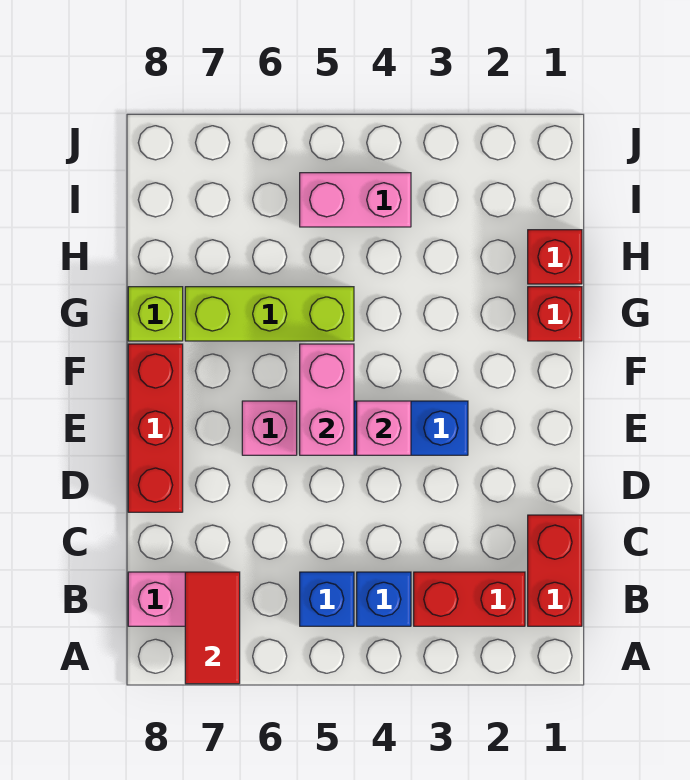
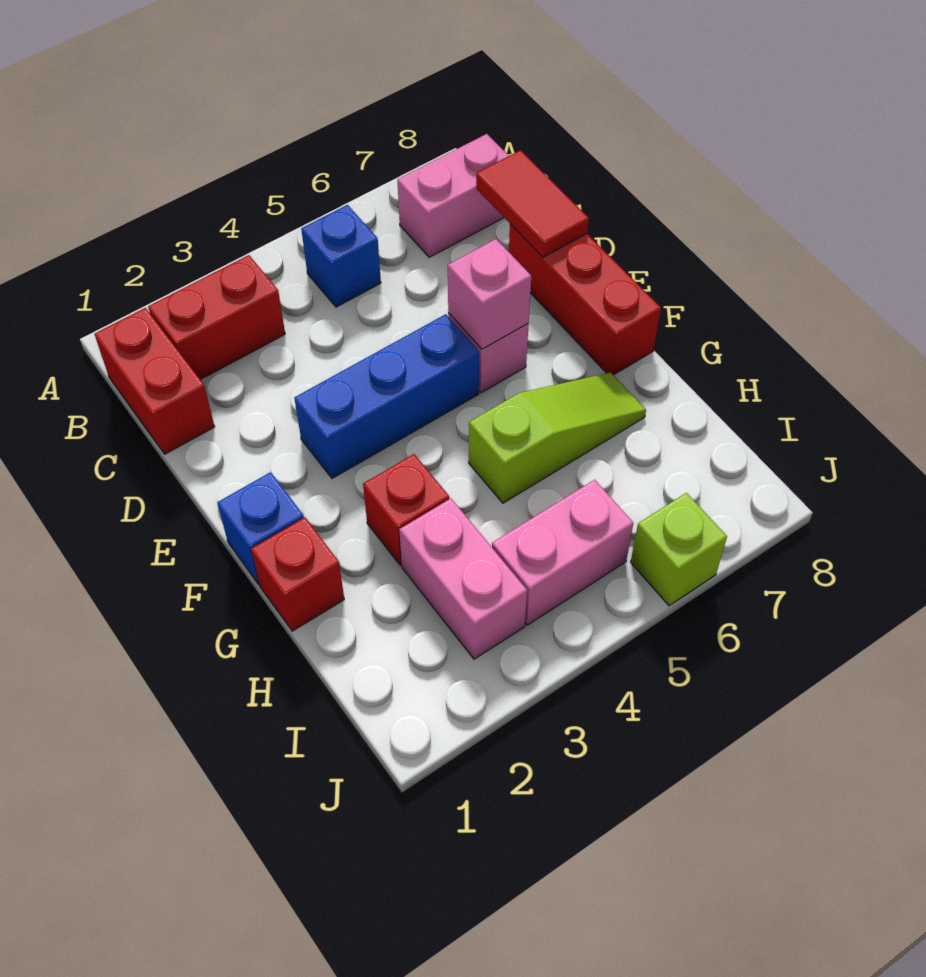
red tile A7:B7 level 2 -> red tile C8:D8 level 2
blue brick B4 level 1 -> blue brick F1 level 1
pink brick E4 level 2 -> pink brick E6 level 2
pink brick E5:F5 level 2 -> pink brick H3:I3 level 1
lime brick G5:G7 level 1 -> lime slope G5:G7 level 1 top 5
lime brick G8 level 1 -> lime brick J6 level 1
red brick H1 level 1 -> red brick G3 level 1

